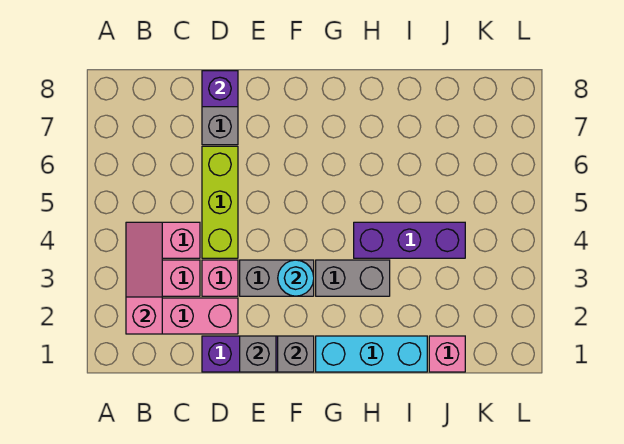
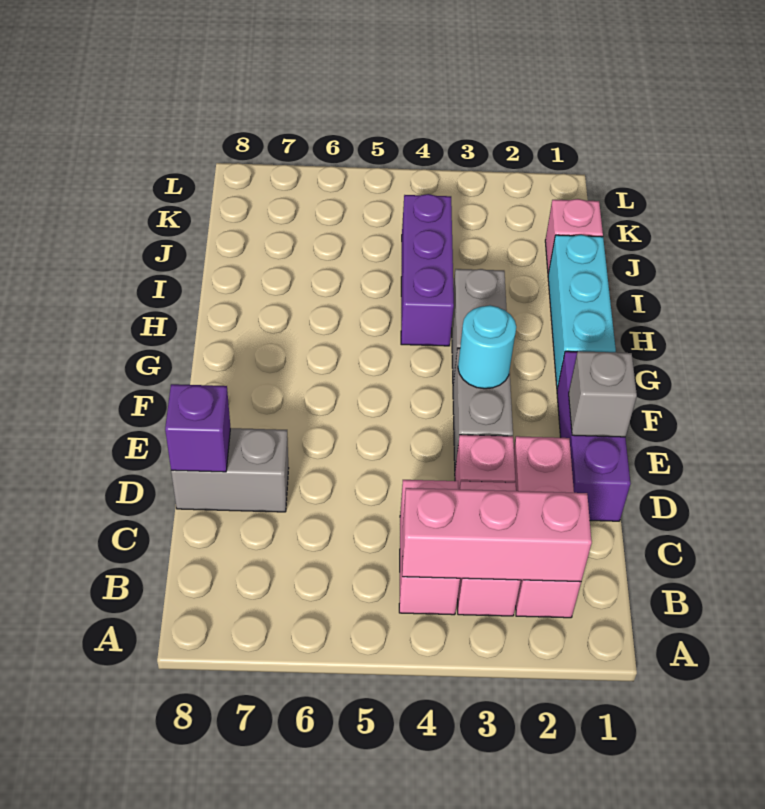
pink slope B2:B4 level 2 top 2 -> pink brick B2:B4 level 2
lime brick D4:D6 level 1 -> none
grey brick F1 level 2 -> none

